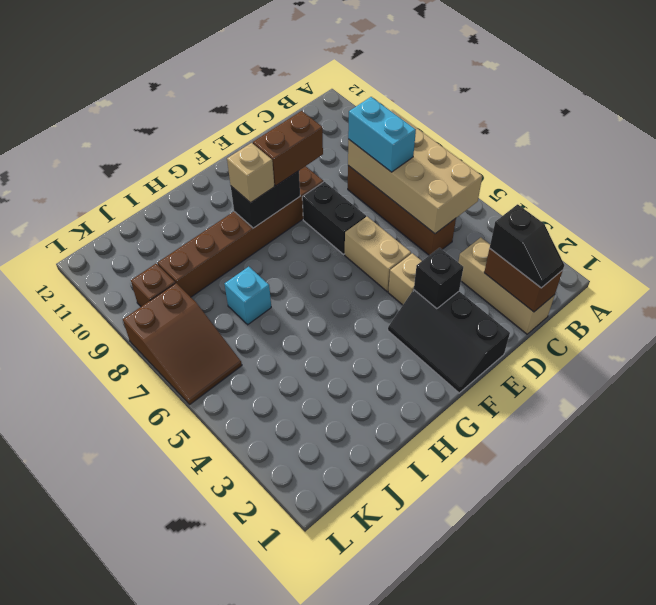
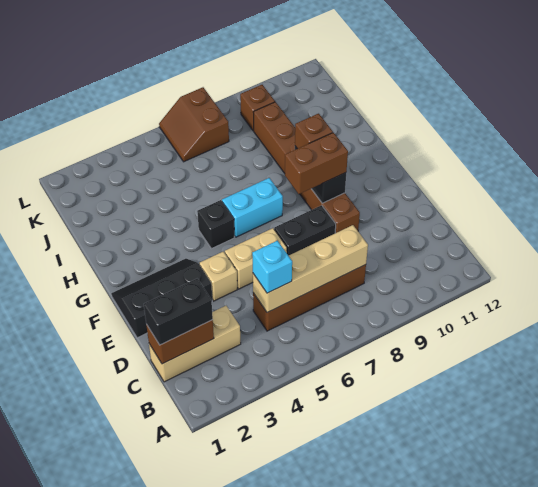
tan brick B5:C8 level 2 -> tan brick C5:C8 level 2
black slope C1:C2 level 3 top 2 -> black brick C1:C2 level 3
cyan brick C7:C8 level 3 -> cyan brick G6:G7 level 1
black brick E3 level 2 -> black brick G5 level 1
brown brick E9:F9 level 3 -> brown brick F8:F9 level 3
tan brick G9 level 3 -> brown brick G9 level 3
cyan brick I7 level 1 -> cyan brick C5 level 3
brown slope K6:L8 level 1 top 8 -> brown slope K6:L7 level 1 top 7

